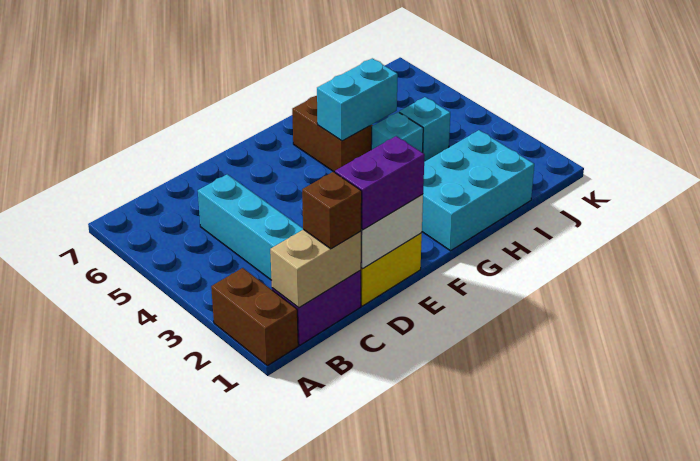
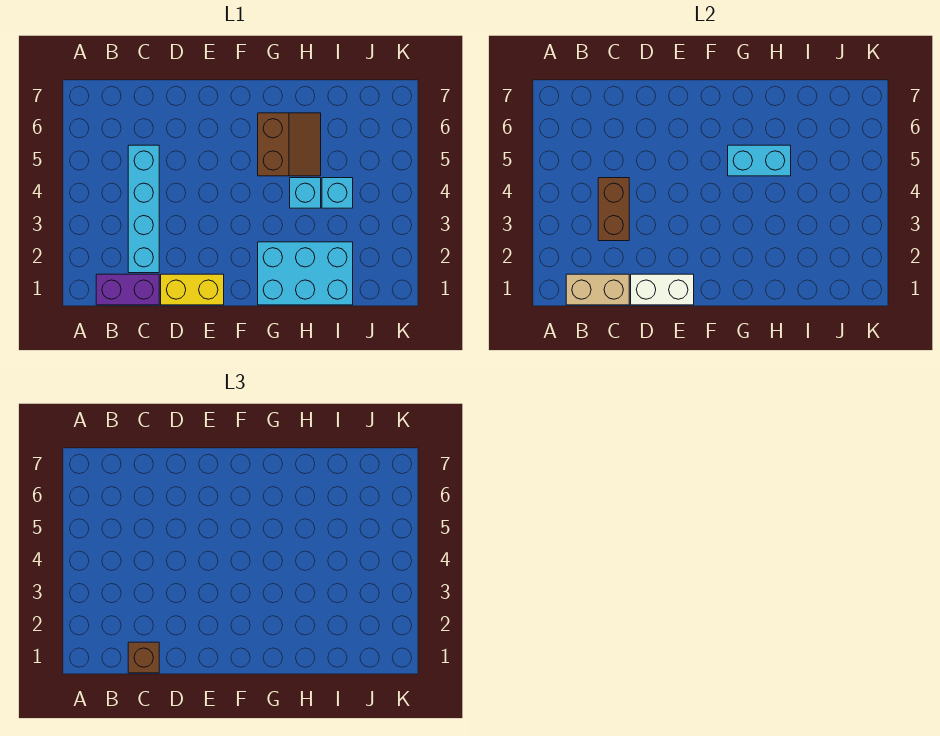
brown brick A1:A2 level 1 -> brown brick C3:C4 level 2
purple brick D1:E1 level 3 -> none

